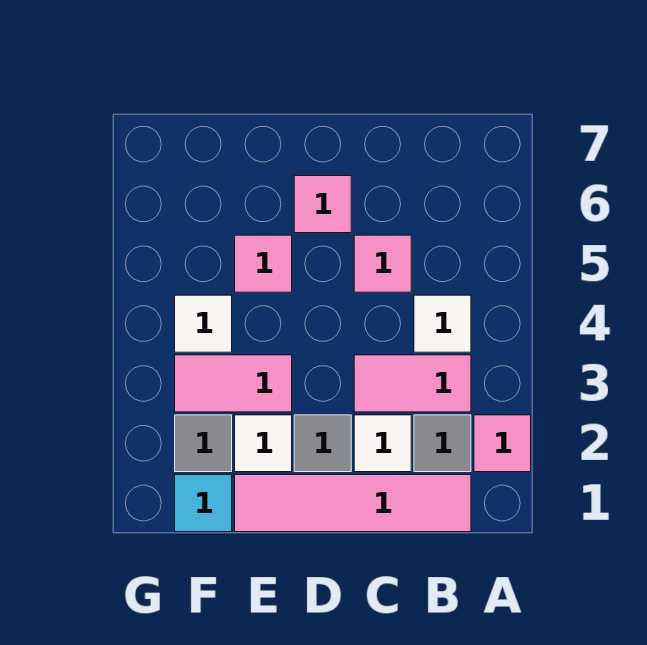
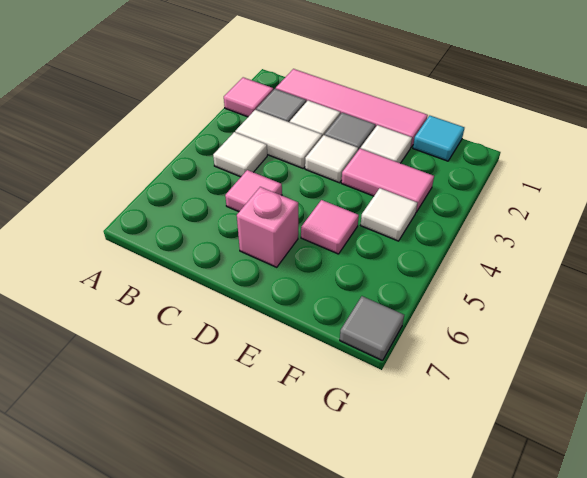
pink tile B3:C3 level 1 -> white tile B3:C3 level 1
none -> white tile D3 level 1
pink tile D6 level 1 -> pink brick D6 level 1
grey tile F2 level 1 -> grey tile G7 level 1

